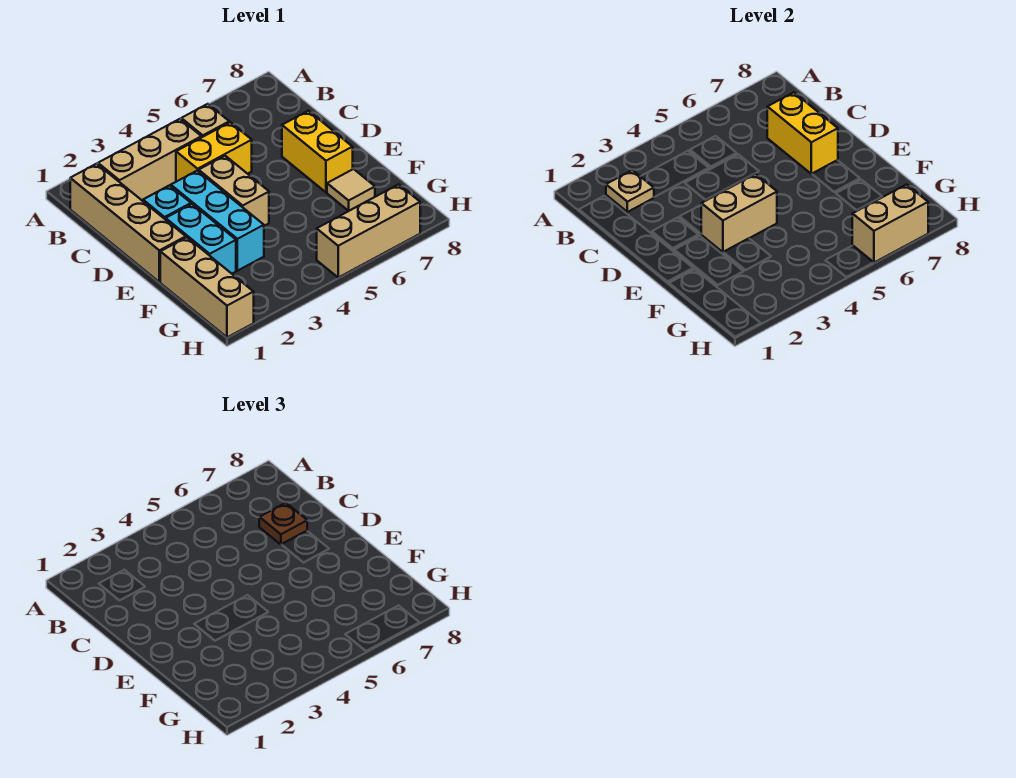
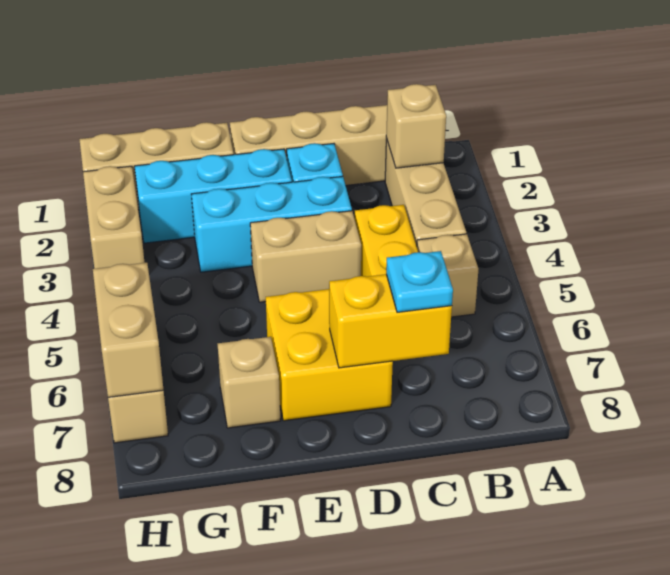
tan plate B2 level 2 -> tan brick B2 level 2
brown plate C7 level 3 -> cyan plate C7 level 3
yellow brick D7:E7 level 1 -> yellow brick D6:E7 level 1
cyan brick E2:F2 level 1 -> cyan brick E2:G2 level 1
tan brick E3:E4 level 2 -> tan brick H2:H3 level 1
tan tile F7 level 1 -> tan brick F7 level 1

